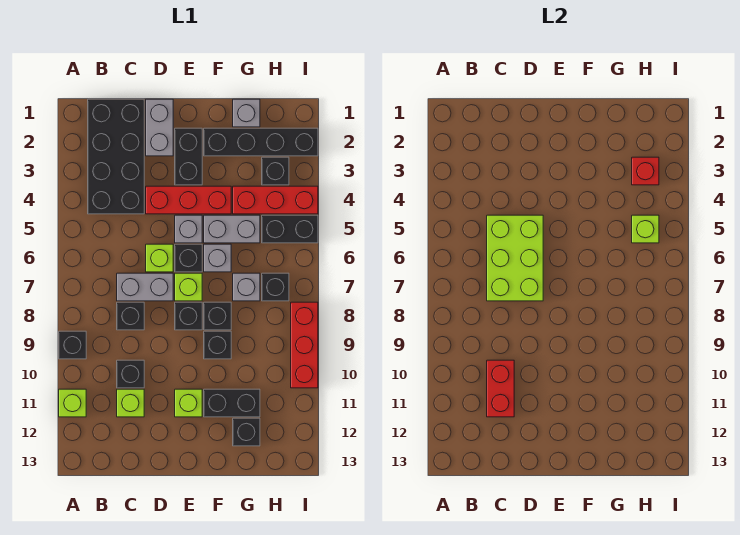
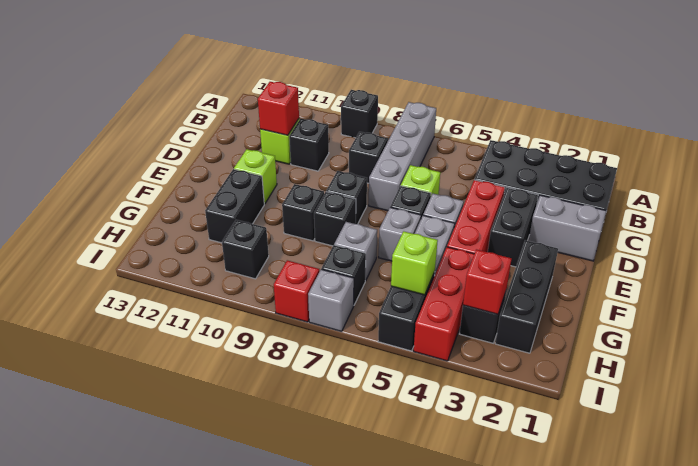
lime brick A11 level 1 -> none
lime brick C5:D7 level 2 -> none
grey brick C7:D7 level 1 -> grey brick A7:D7 level 1
red brick C10:C11 level 2 -> red brick C11 level 2
black brick E2:E3 level 1 -> black brick D3:E3 level 1
lime brick E7 level 1 -> none
black brick F2:I2 level 1 -> black brick F2:H2 level 1
grey brick G1 level 1 -> grey brick I7 level 1
black brick G12 level 1 -> black brick H10 level 1
red brick I8:I10 level 1 -> red brick I8 level 1

